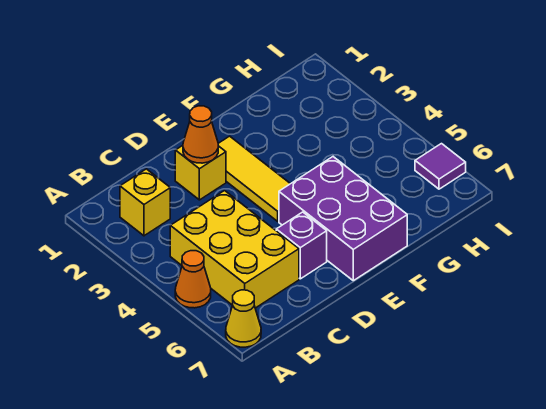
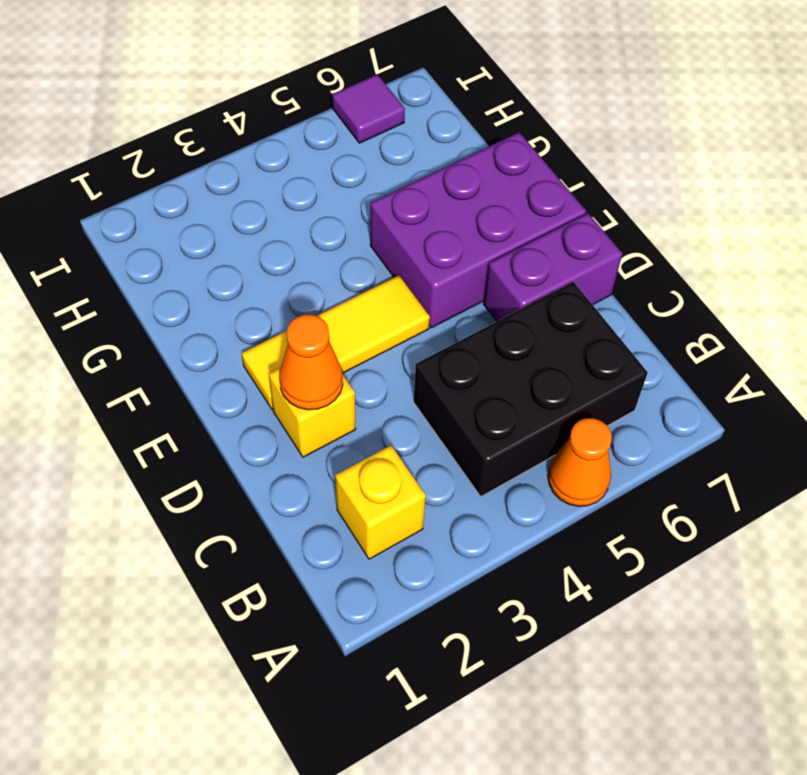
yellow cone A7 level 1 -> none
yellow brick B4:C6 level 1 -> black brick B4:C6 level 1
purple brick D6 level 1 -> purple brick D6:D7 level 1

